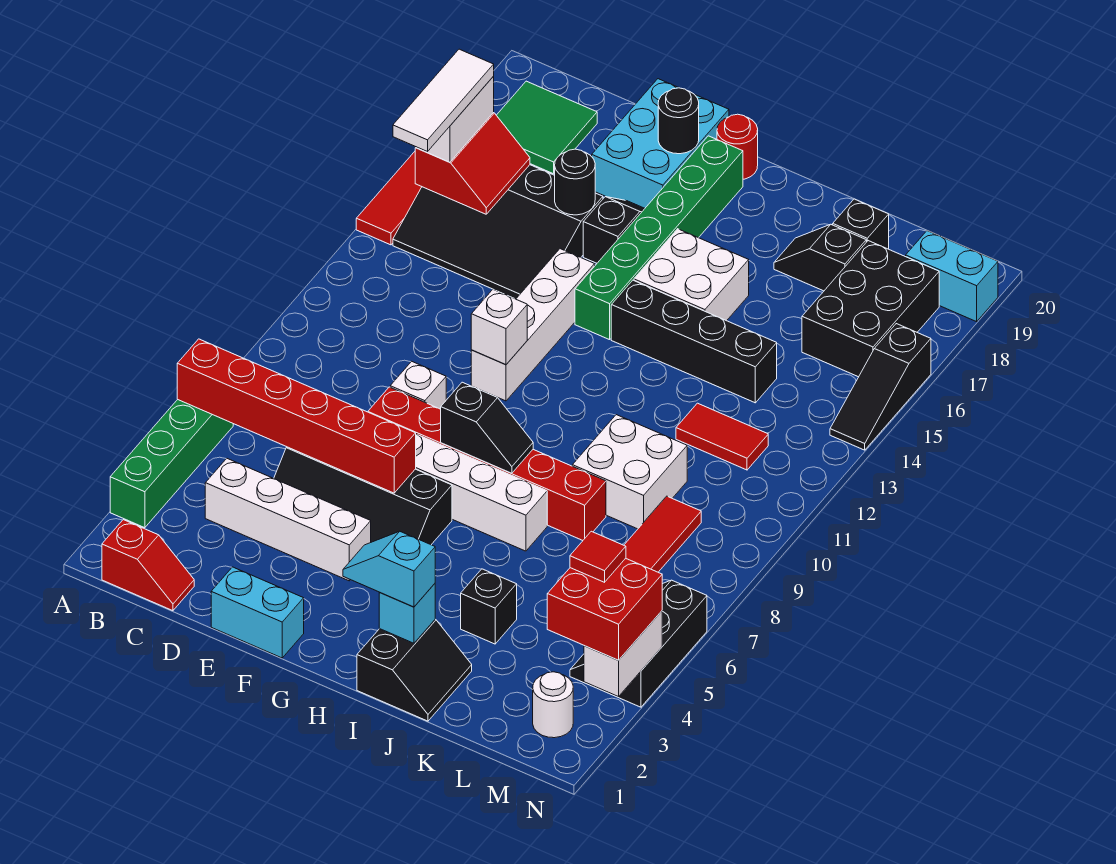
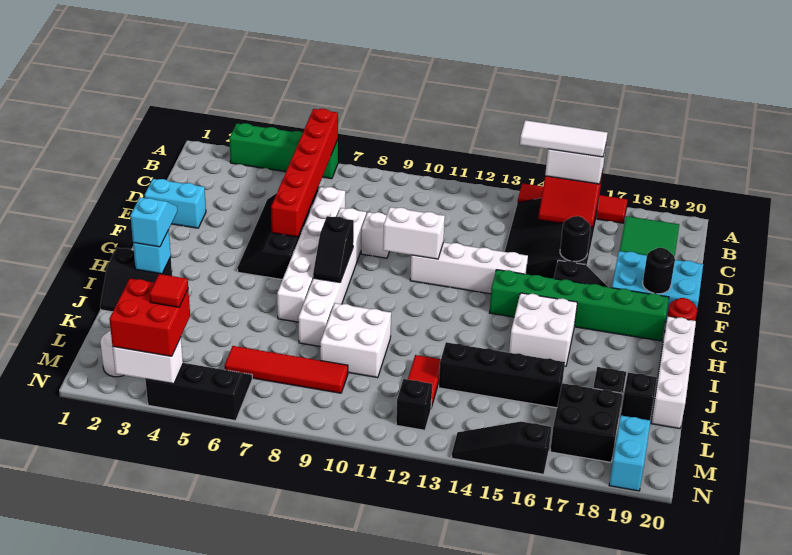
red slope B1:C1 level 1 top B -> none
white brick C4:F4 level 1 -> white brick H20:K20 level 1
cyan brick E1:F1 level 1 -> cyan brick E1:E2 level 1
red brick E8:J8 level 1 -> white brick E8:J8 level 1
white brick F11 level 2 -> white brick F10:F11 level 2
black brick H14:K14 level 1 -> black brick K13:K16 level 1
black brick J4 level 1 -> black brick M12 level 1
black brick L16:M18 level 1 -> black brick L17:M18 level 1

